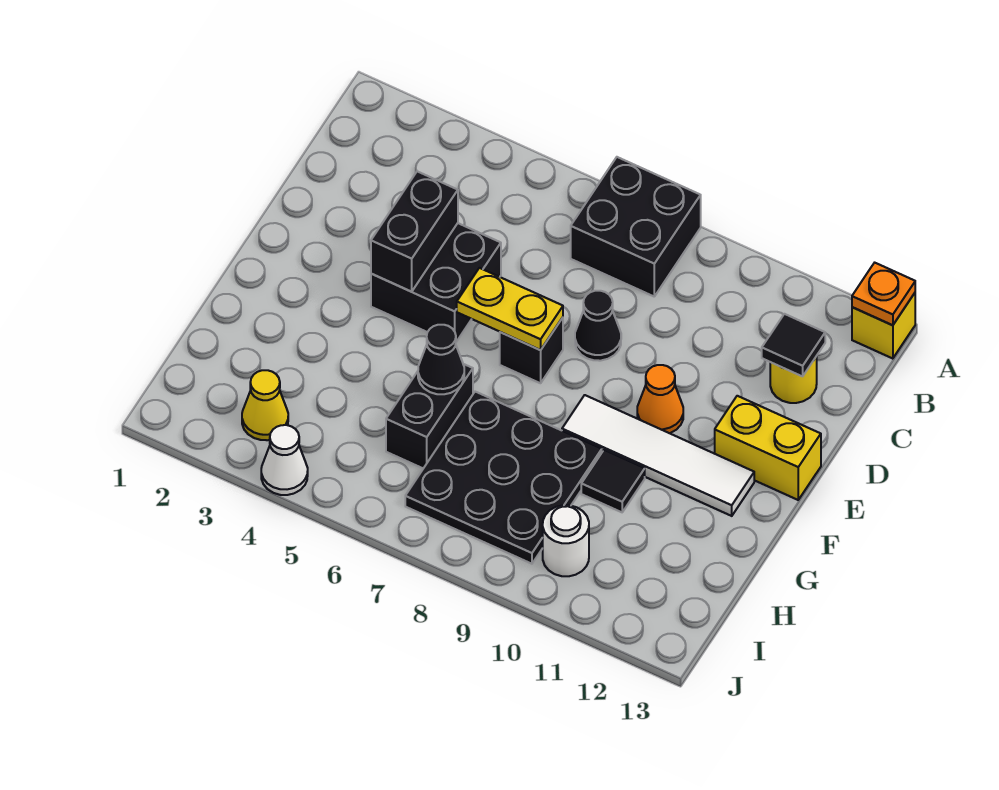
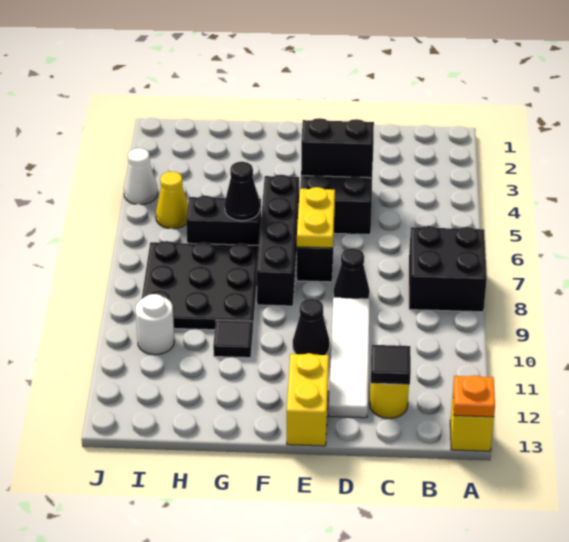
orange cone E10 level 1 -> black cone E10 level 1
none -> black brick F5:F8 level 1
white tile F9:F12 level 1 -> white tile D9:D12 level 1
yellow cone I3 level 1 -> yellow cone I5 level 1

